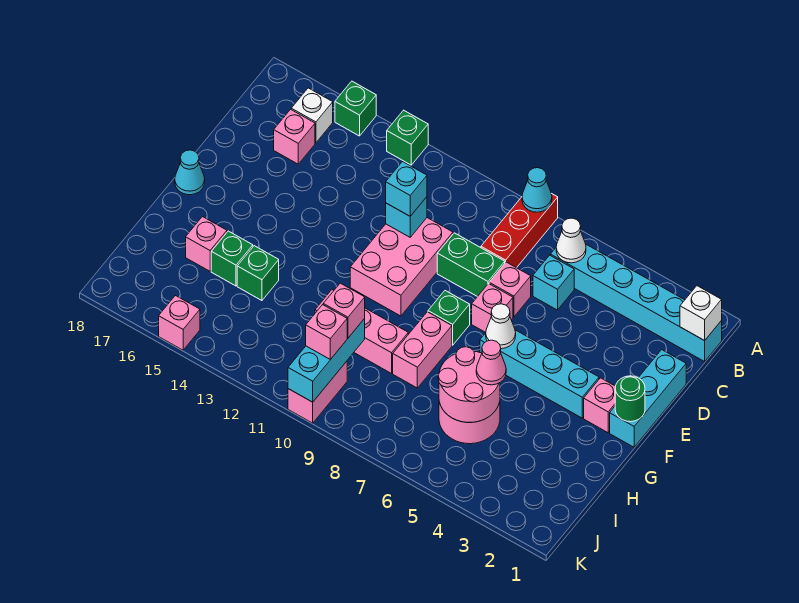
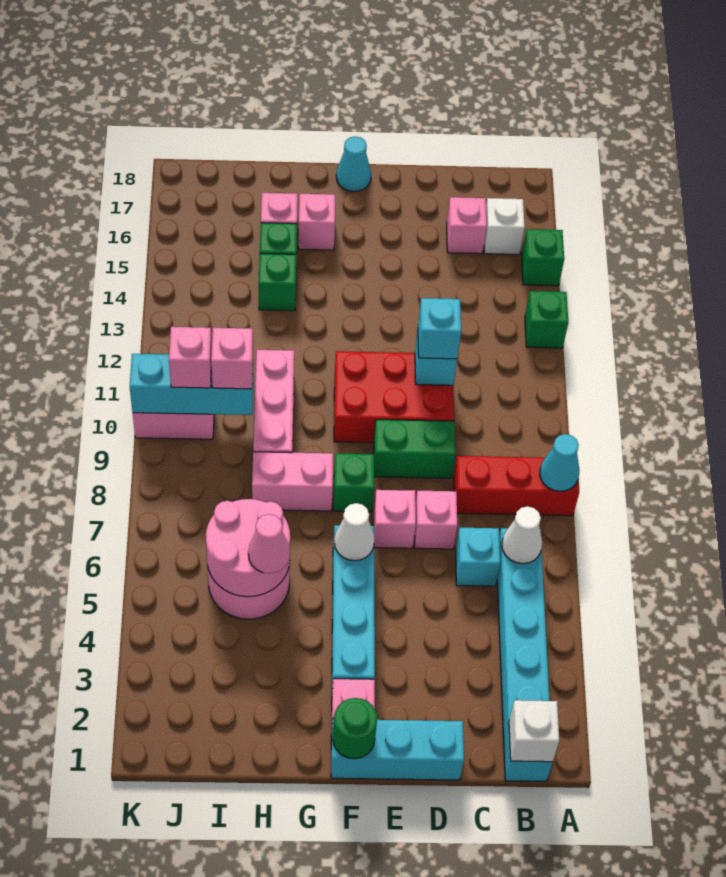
green brick D8:D9 level 1 -> green brick D9:E9 level 1
pink brick D10:F11 level 1 -> red brick D10:F11 level 1
pink brick K15 level 1 -> pink brick G16 level 1

